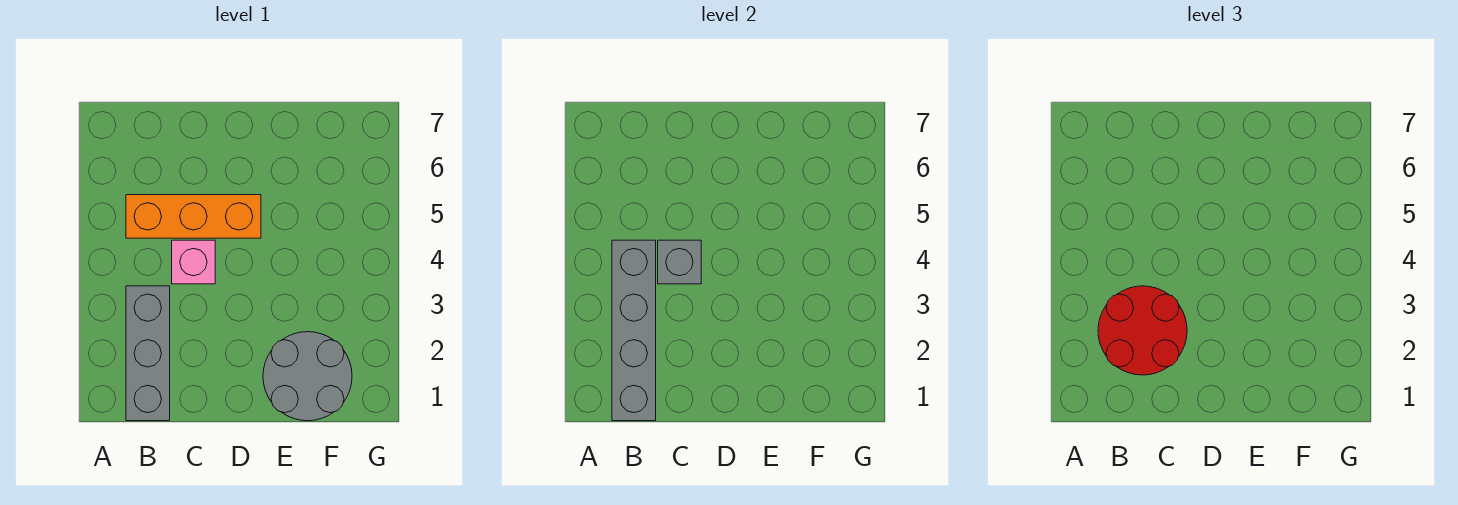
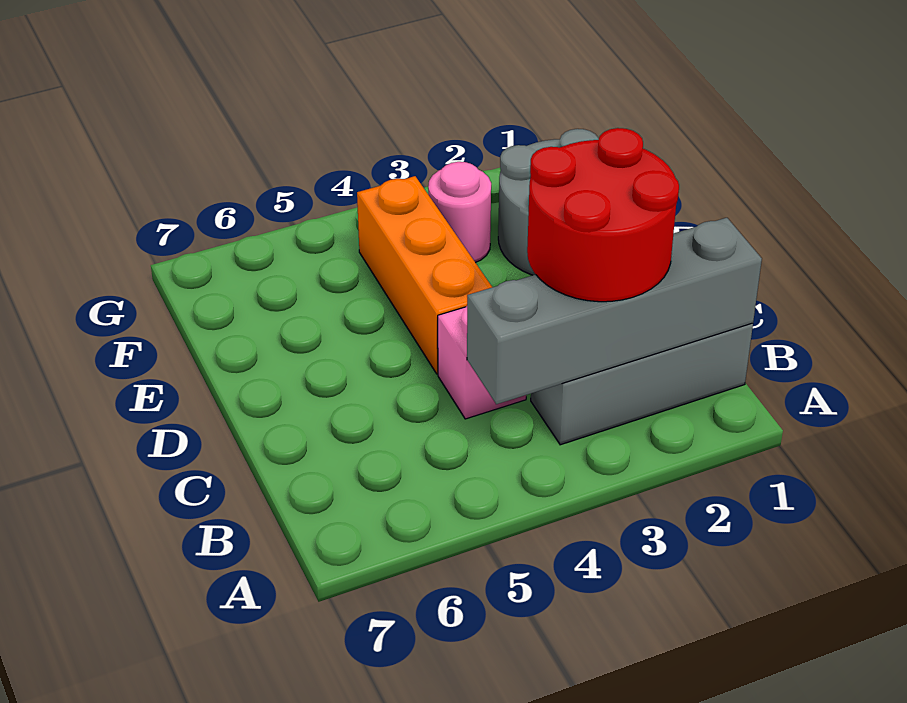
orange brick B5:D5 level 1 -> orange brick D4:F4 level 1
grey brick C4 level 2 -> none
none -> pink round brick F3 level 1

